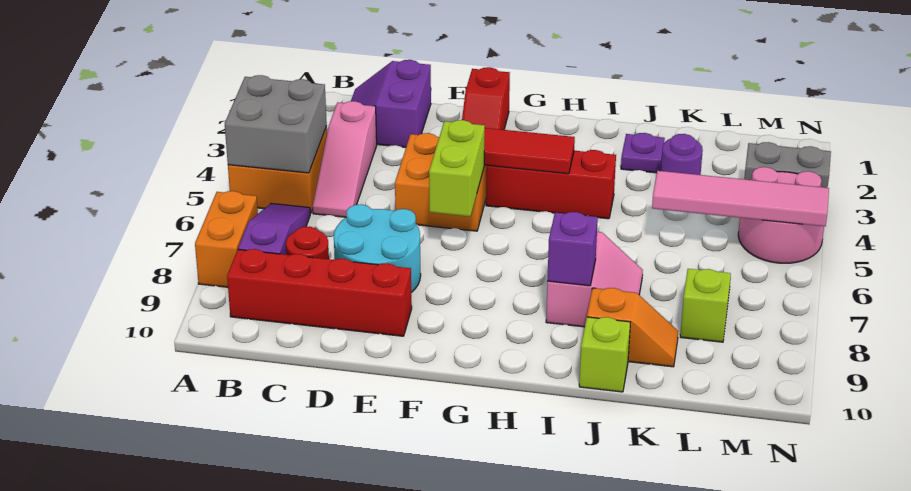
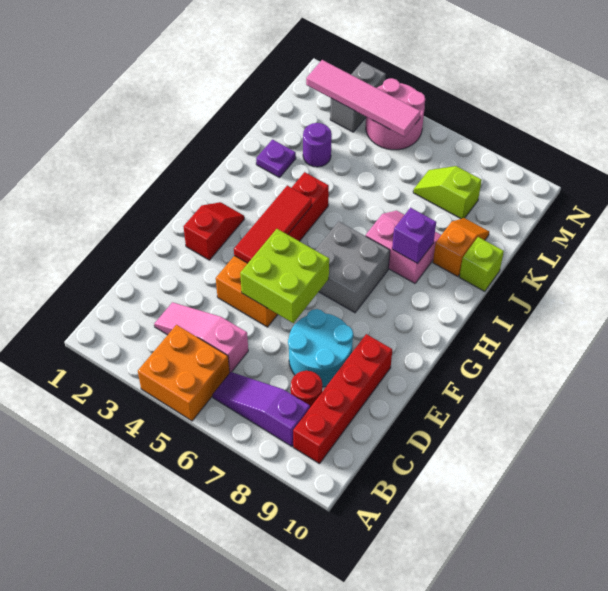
grey brick A4:B5 level 2 -> grey brick G6:H7 level 1
orange brick A7:A8 level 1 -> none
purple slope C1:D2 level 1 top D -> none
pink slope C3:C5 level 1 top 3 -> pink slope C3:C5 level 1 top 5
red slope F1:F2 level 1 top 1 -> red slope F2:G2 level 1 top F
lime brick F5:F6 level 2 -> lime brick E5:F6 level 2
pink tile K5:N5 level 2 -> pink tile M2:M5 level 2

